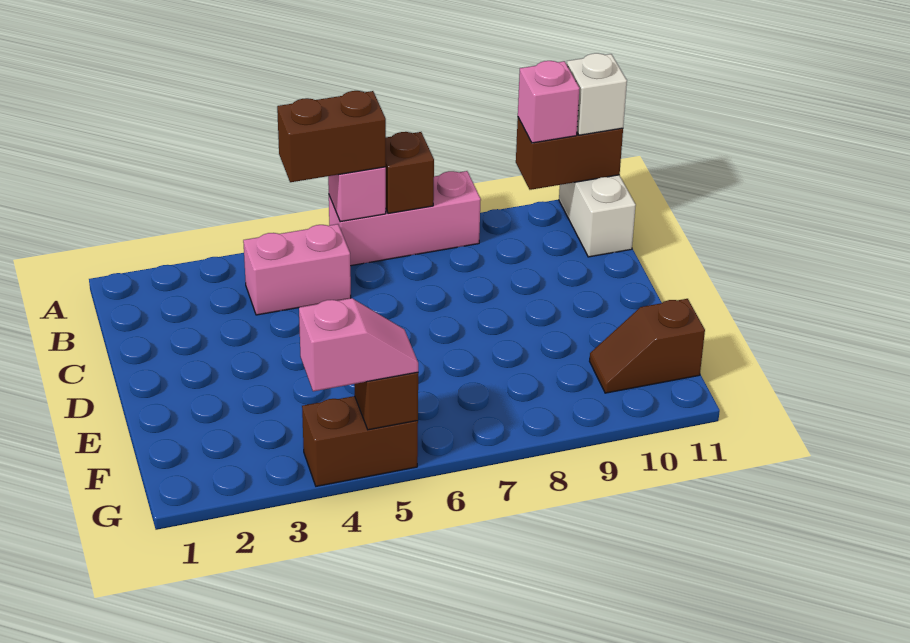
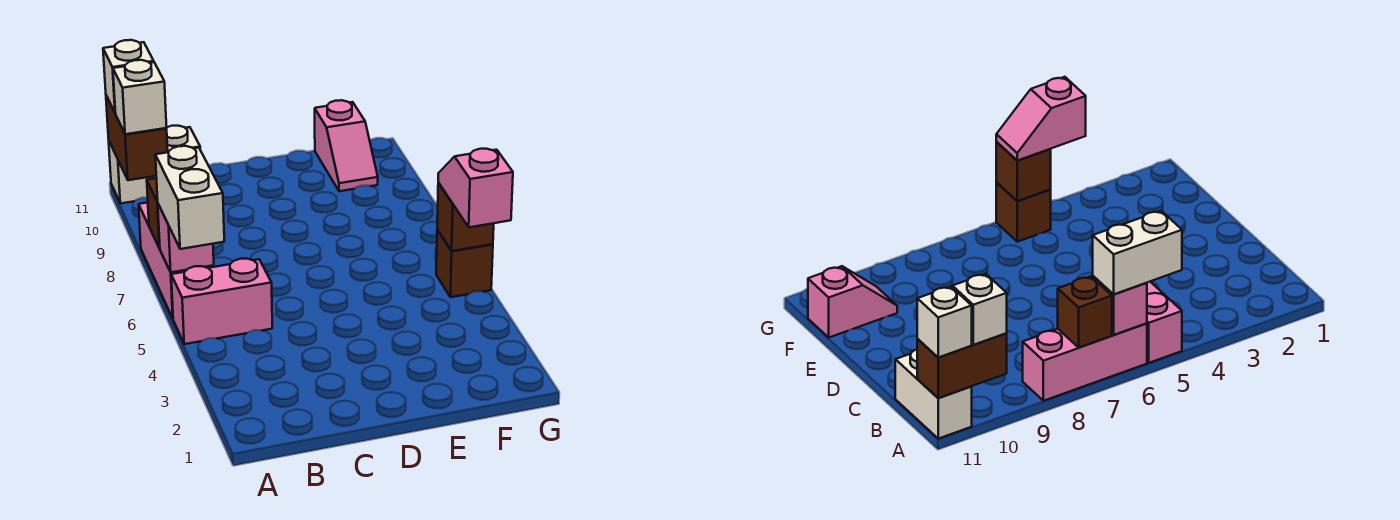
brown brick A5:A6 level 3 -> white brick A5:A6 level 3
pink brick A10 level 3 -> white brick A10 level 3
pink brick B4:B5 level 1 -> pink brick A5:B5 level 1
brown slope F10:F11 level 1 top 11 -> pink slope F10:F11 level 1 top 11
brown brick G4:G5 level 1 -> brown brick G5 level 1

